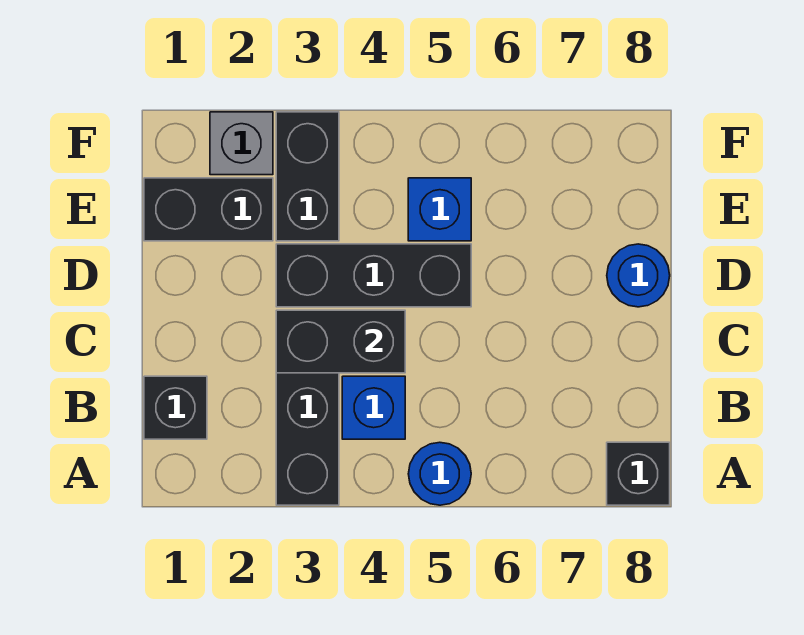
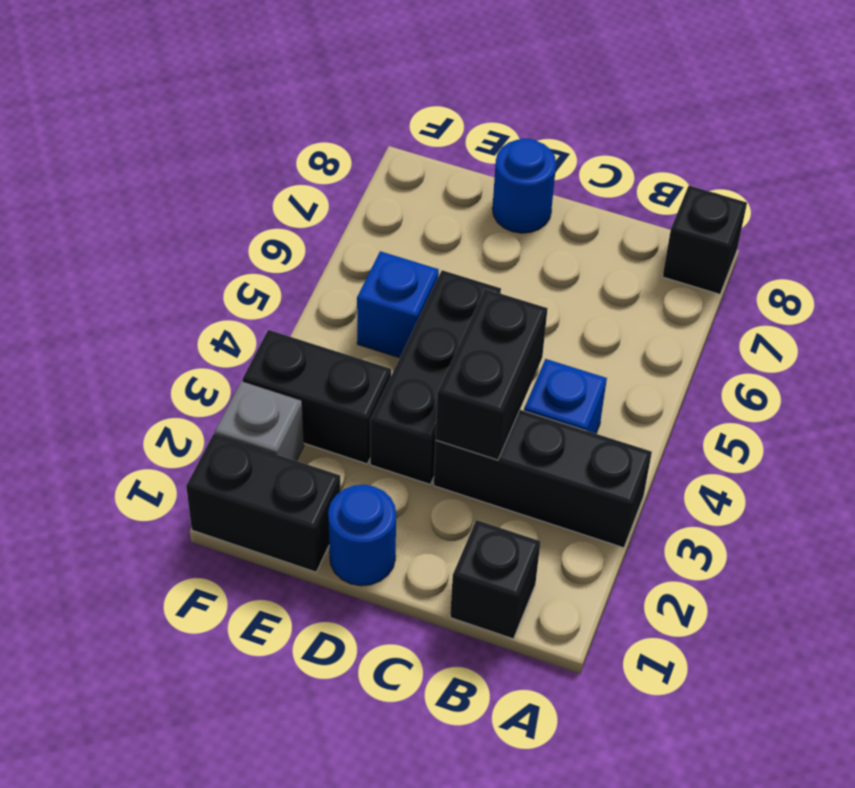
blue round brick A5 level 1 -> blue round brick D1 level 1
black brick E1:E2 level 1 -> black brick E1:F1 level 1

